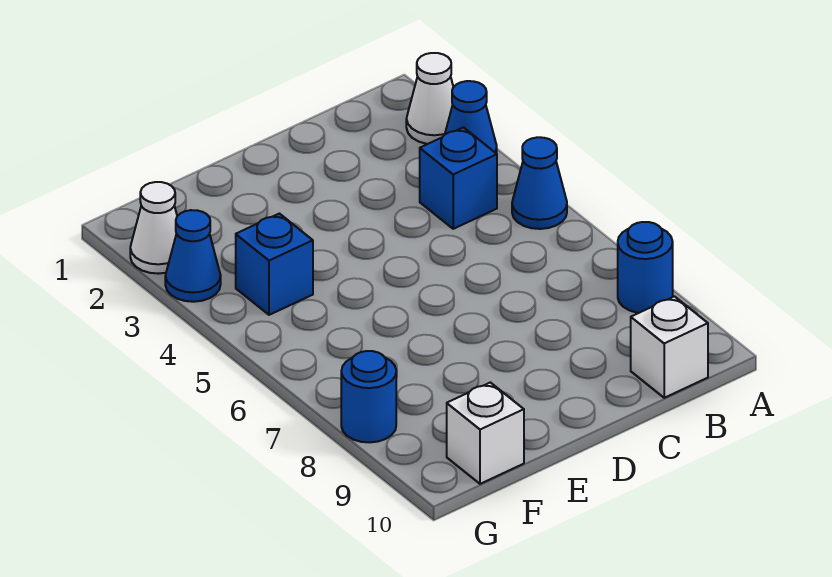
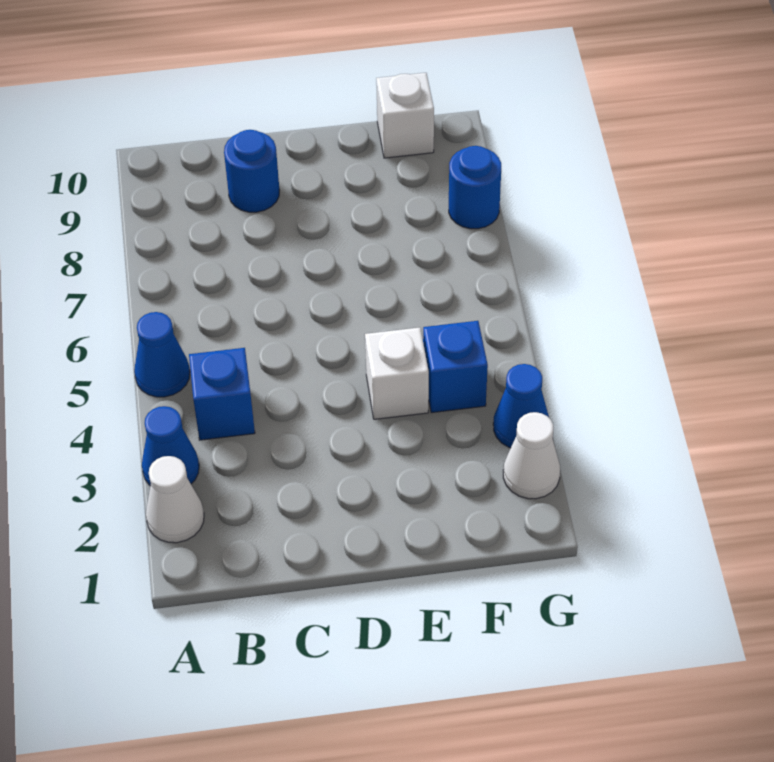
blue round brick A8 level 1 -> blue round brick C9 level 1
white brick B10 level 1 -> white brick E4 level 1

